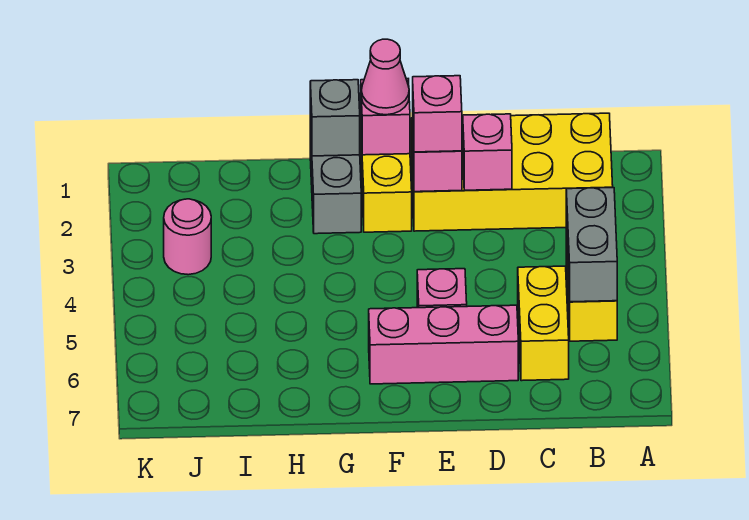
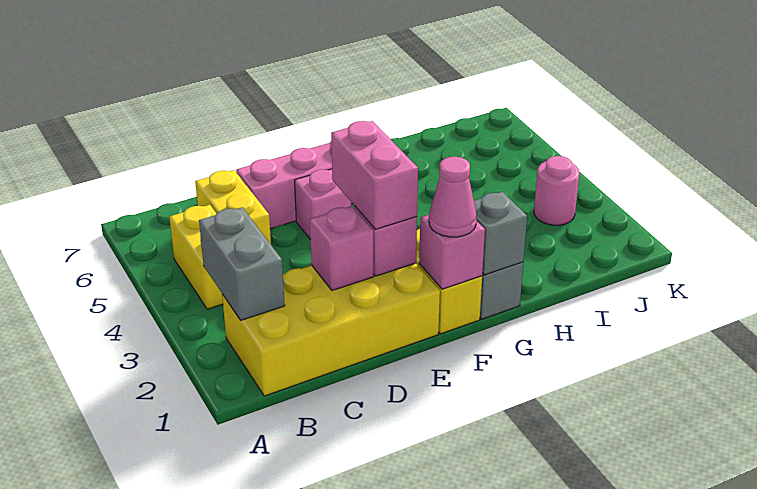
grey brick B4:B5 level 2 -> grey brick B2:B3 level 2
pink brick E2 level 3 -> pink brick E2:E3 level 3

